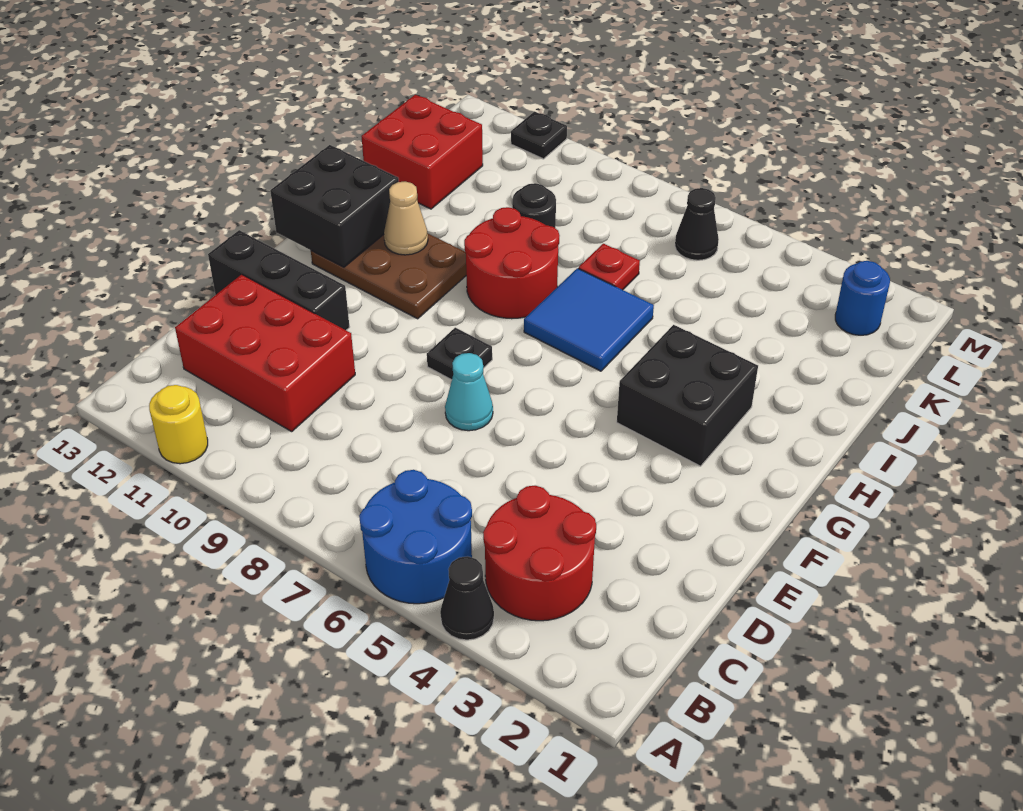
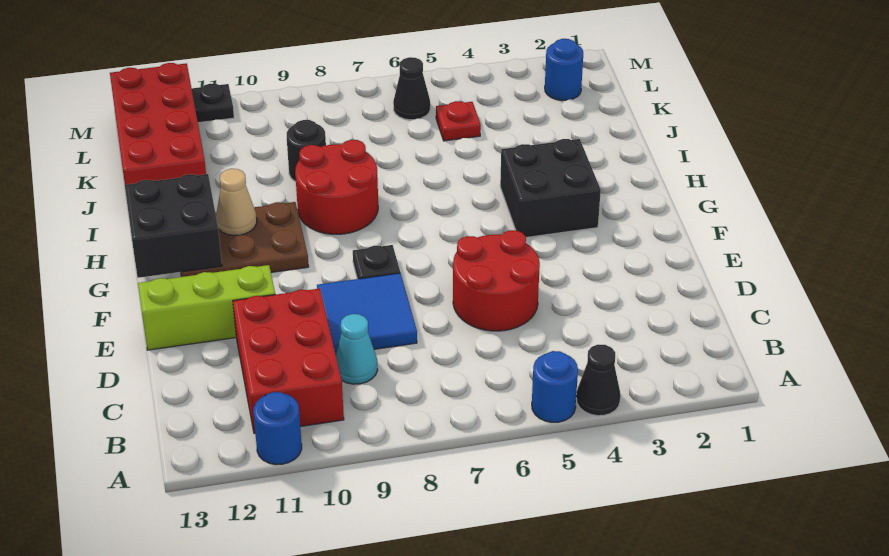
blue round brick A5:B6 level 1 -> blue round brick A5 level 1
yellow round brick A11 level 1 -> blue round brick A11 level 1
red round brick B3:C4 level 1 -> red round brick D5:E6 level 1
red brick C10:D12 level 1 -> red brick B10:D11 level 1
cyan cone E7 level 1 -> cyan cone C9 level 1
black brick E11:E13 level 1 -> lime brick E11:E13 level 1
blue tile H6:I7 level 1 -> blue tile D8:E9 level 1
red plate J7 level 1 -> red plate K5 level 1
red brick J12:K13 level 1 -> red brick J12:M13 level 1

